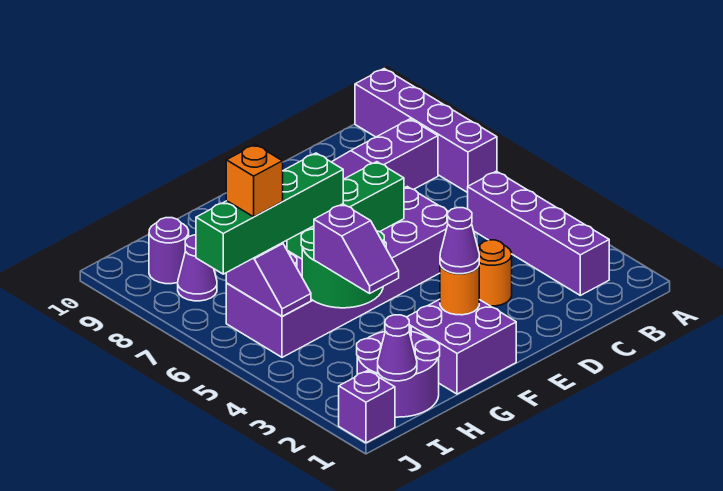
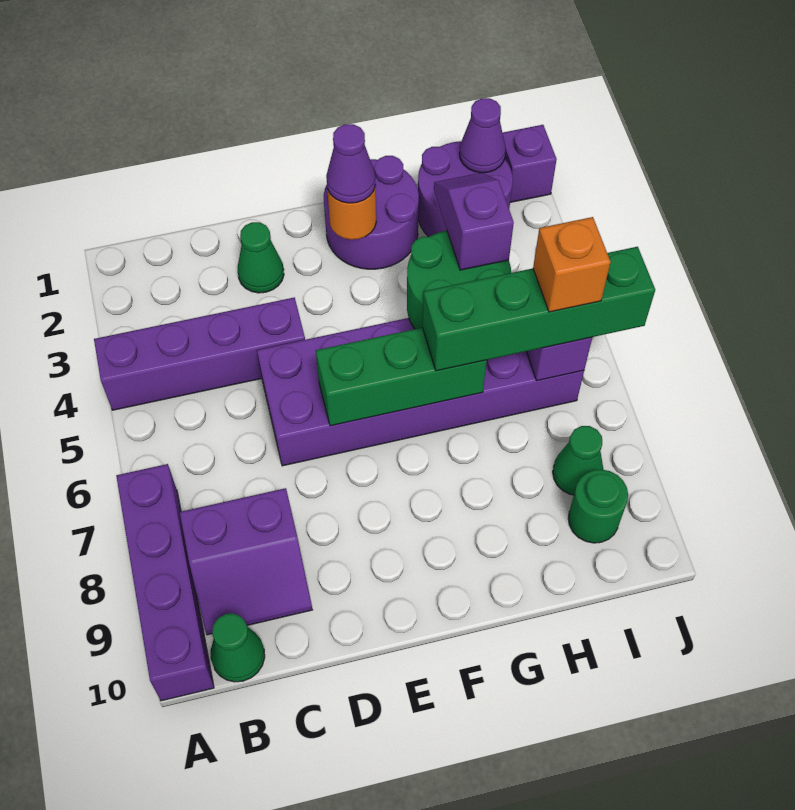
purple brick B2:B5 level 1 -> purple brick A4:D4 level 1
none -> green cone B10 level 1
none -> green cone D2 level 1
orange round brick D3 level 1 -> none
purple brick F1:G2 level 1 -> purple round brick F1:G2 level 1
purple cone I8 level 1 -> green cone I8 level 1
purple round brick I9 level 1 -> green round brick I9 level 1

